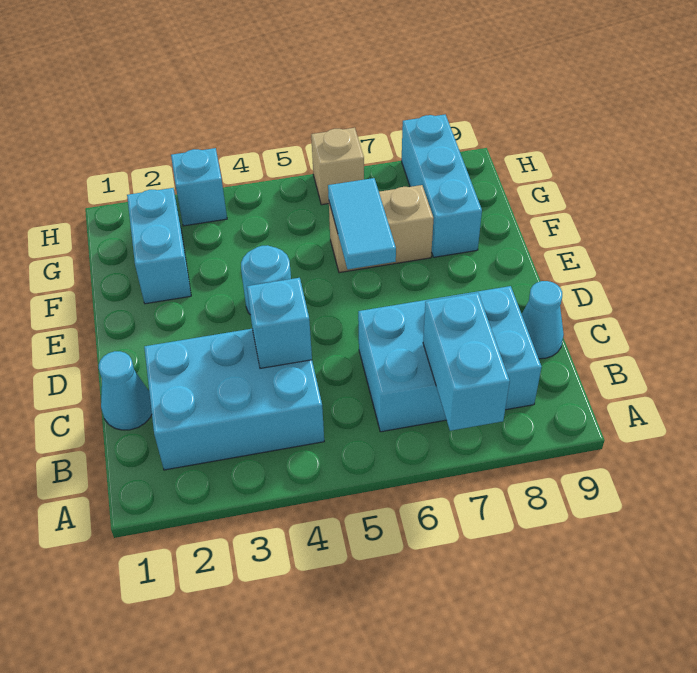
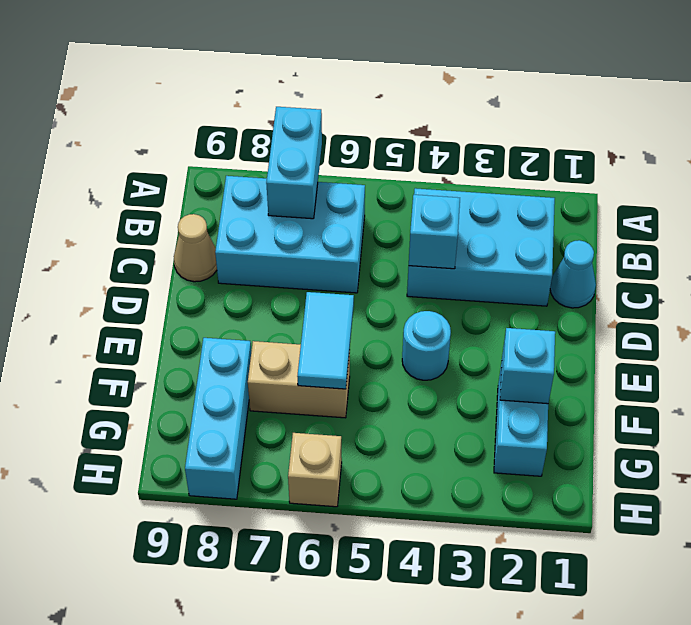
cyan cone C9 level 1 -> tan cone C9 level 1
cyan brick H3 level 1 -> cyan brick F2 level 2

